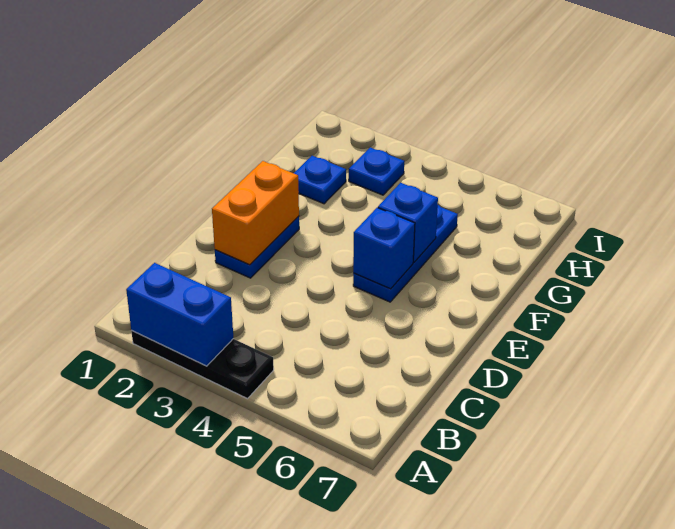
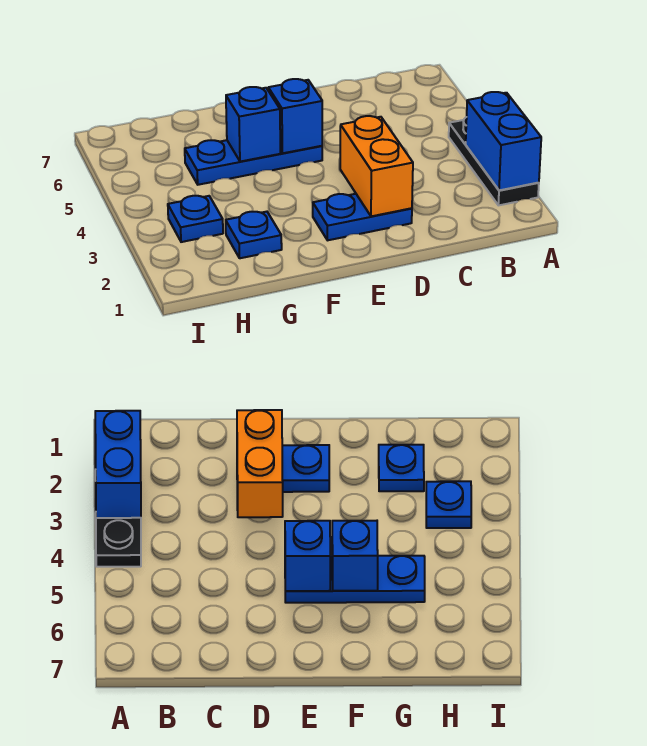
orange brick D2:E2 level 2 -> orange brick D2:D3 level 2

